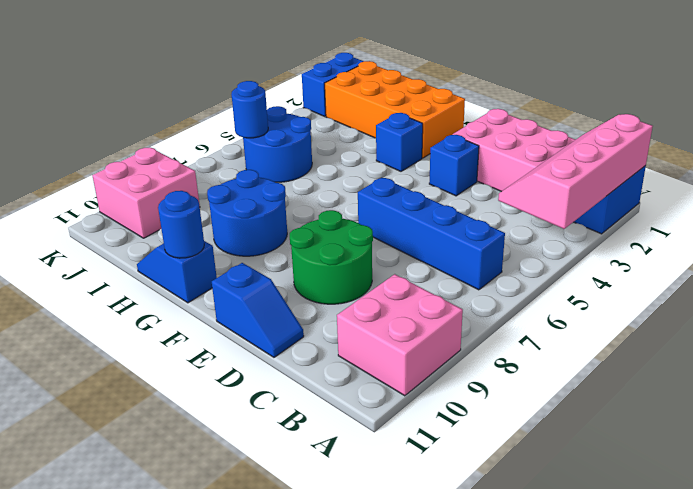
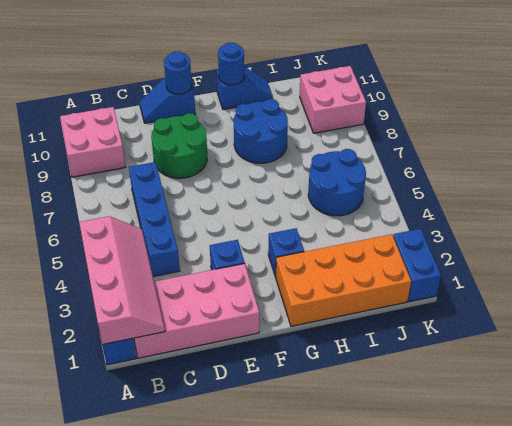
blue brick B6:E6 level 1 -> blue brick C4:C7 level 1
blue round brick J6 level 2 -> blue round brick E11 level 2

